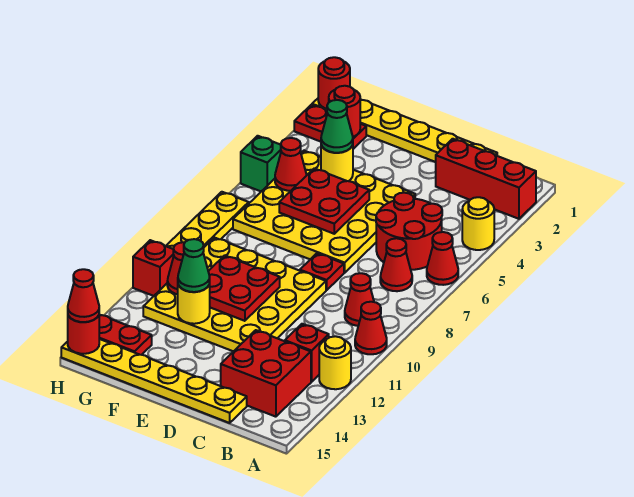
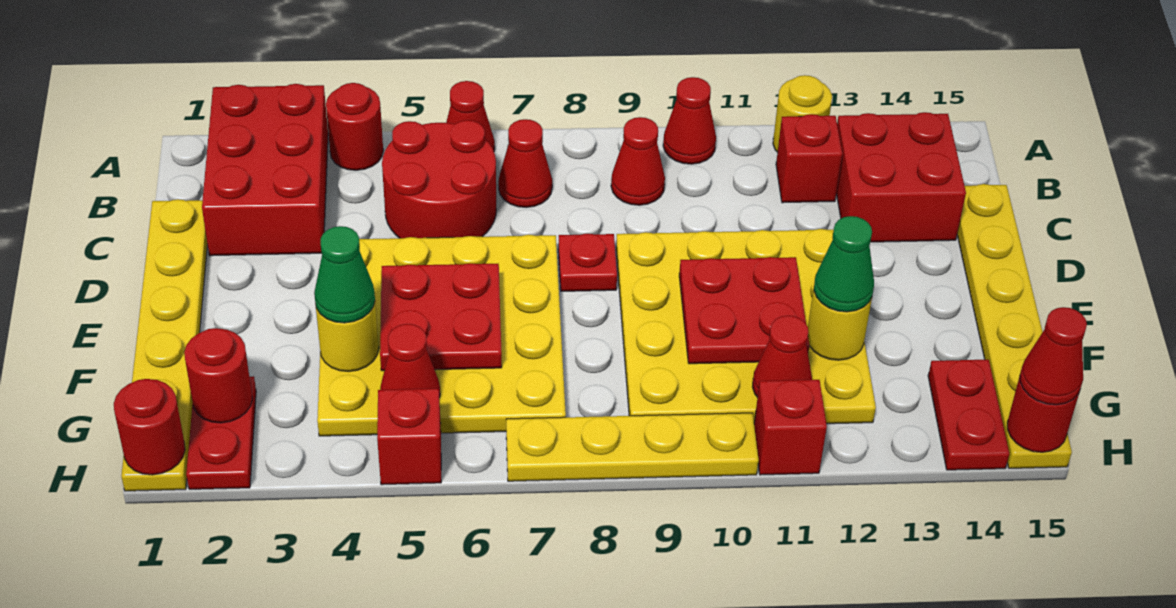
red brick A2:C2 level 1 -> red brick A2:C3 level 1
yellow round brick A4 level 1 -> red round brick A4 level 1
green brick H5 level 1 -> red brick H5 level 1

